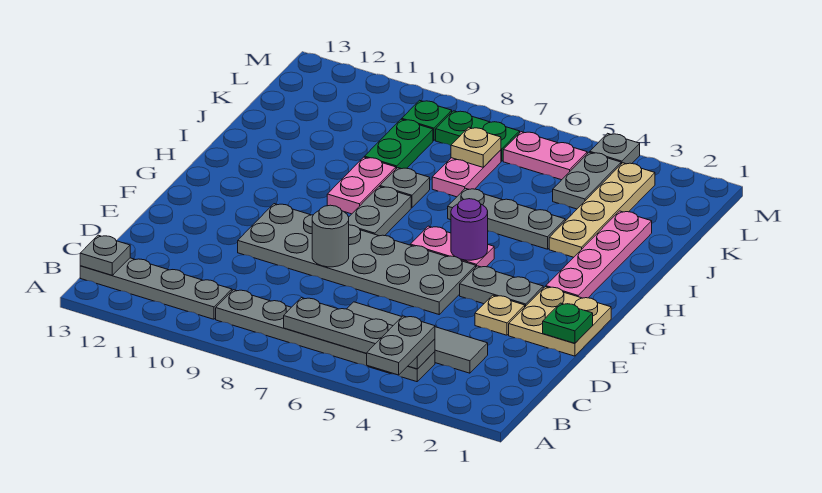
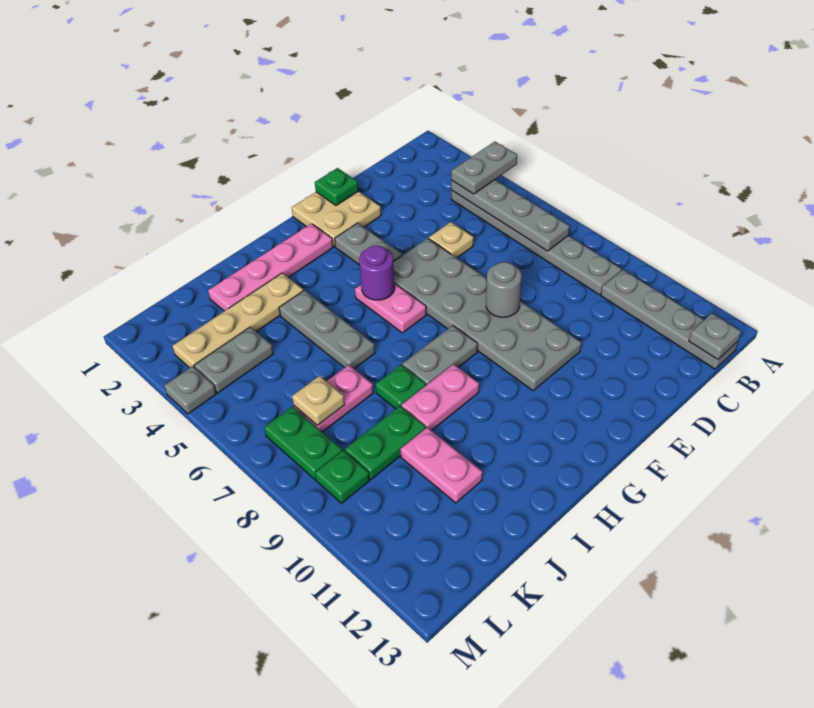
grey tile C3:C6 level 1 -> none
tan plate E3 level 1 -> tan plate D5 level 1
grey plate I8 level 1 -> green plate I8 level 1
pink plate L5:L6 level 1 -> pink plate J10:J11 level 1

